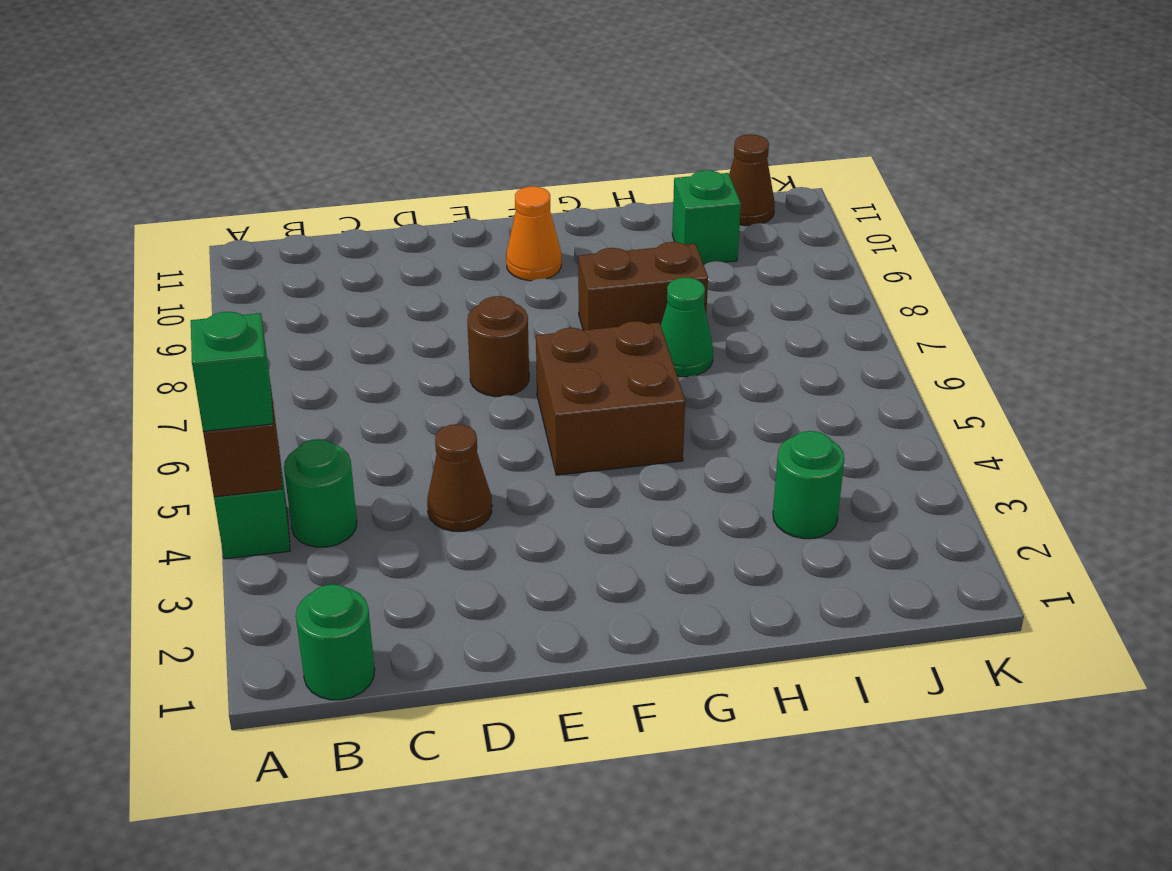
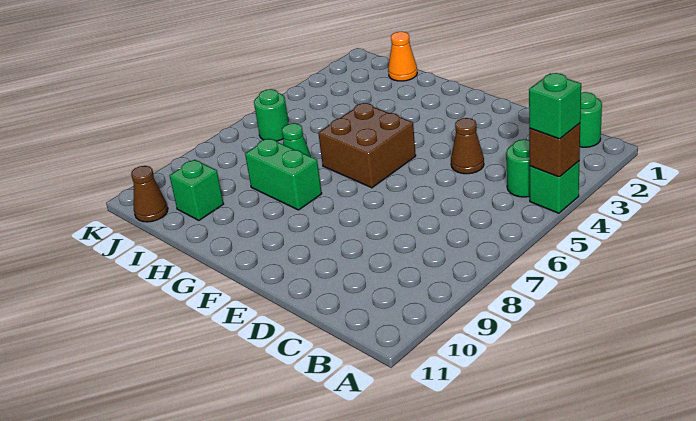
brown round brick E7 level 1 -> none
orange cone F10 level 1 -> orange cone I1 level 1
brown brick G8:H8 level 1 -> green brick G8:H8 level 1
green round brick I3 level 1 -> green round brick J6 level 1

